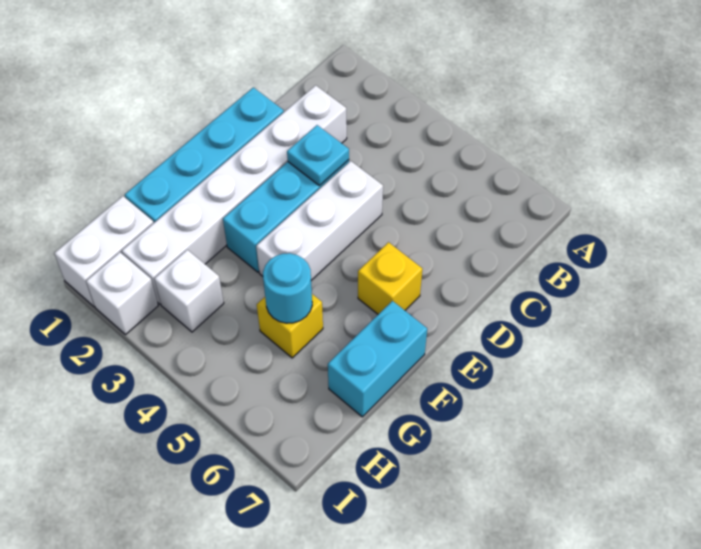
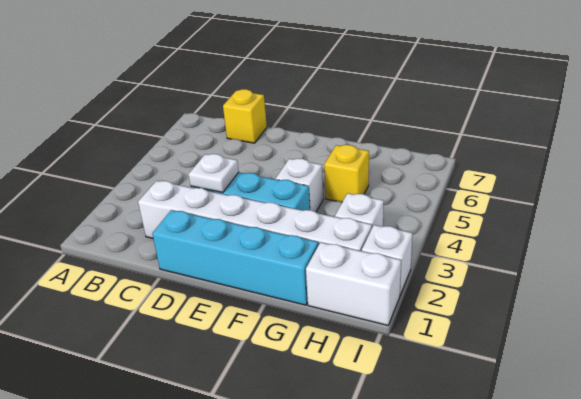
cyan plate D3 level 2 -> white plate D3 level 2
white brick D4:F4 level 1 -> white brick F4 level 1
yellow brick E6 level 1 -> yellow brick C7 level 1
cyan brick F7:G7 level 1 -> none
cyan round brick G5 level 2 -> none

